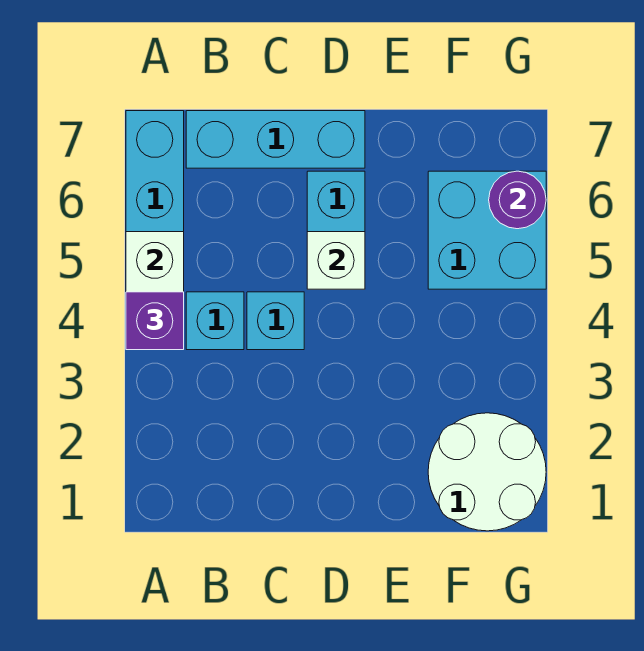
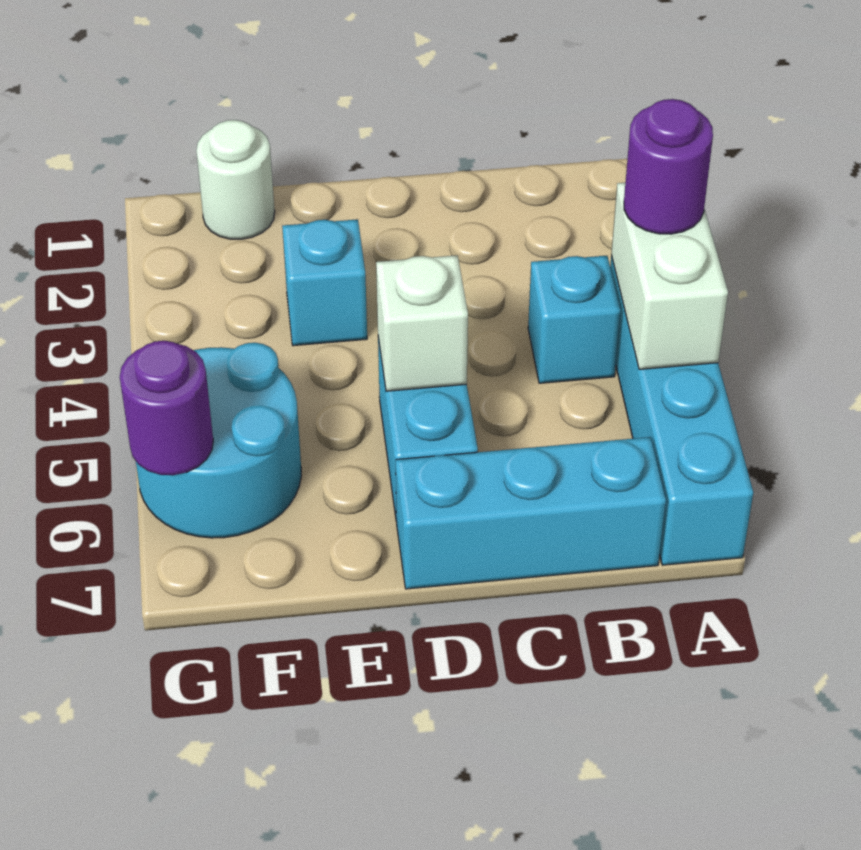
purple brick A4 level 3 -> purple round brick A4 level 3
cyan brick C4 level 1 -> cyan brick E3 level 1
white round brick F1:G2 level 1 -> white round brick F1 level 1
cyan brick F5:G6 level 1 -> cyan round brick F5:G6 level 1

